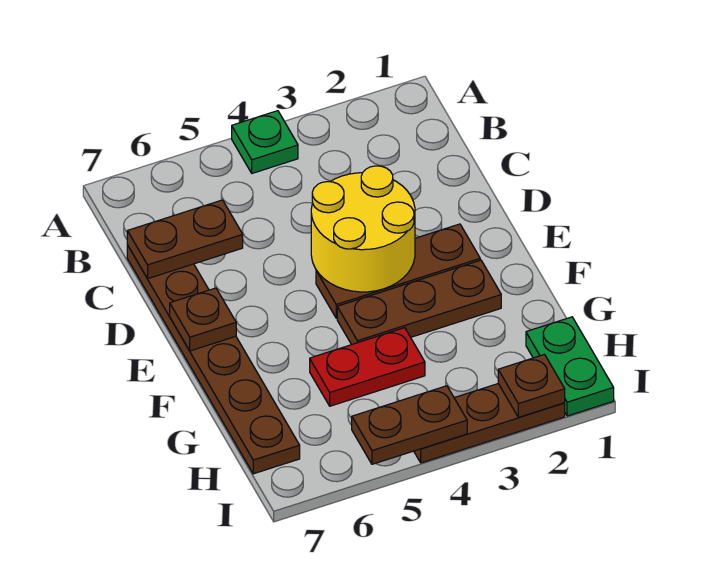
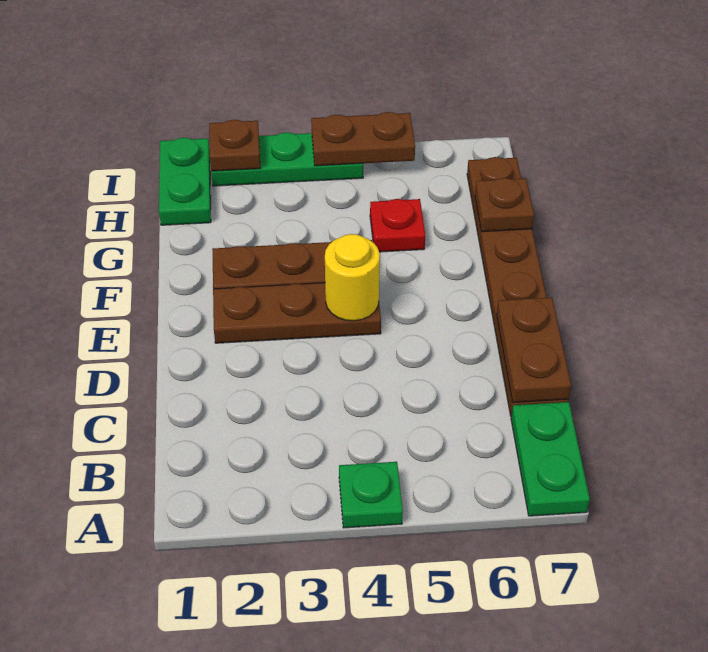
none -> green plate A7:B7 level 1
brown plate C6:C7 level 2 -> brown plate C7:D7 level 2
yellow round brick D3:E4 level 2 -> yellow round brick E4 level 2
brown plate E7 level 2 -> brown plate G7 level 2
red plate G4:G5 level 1 -> red plate G5 level 1
brown plate I2:I4 level 1 -> green plate I2:I4 level 1

